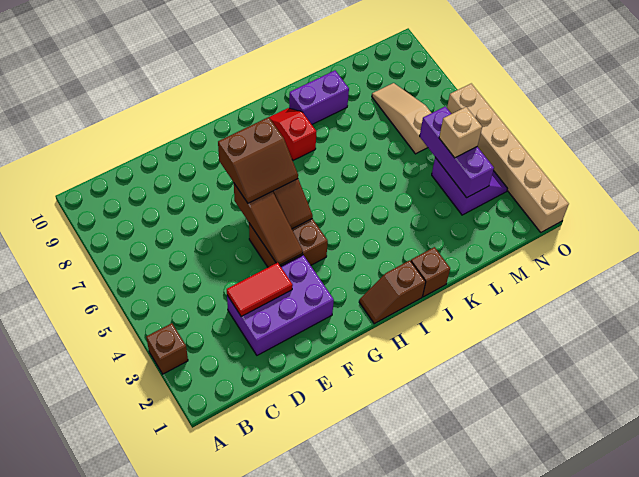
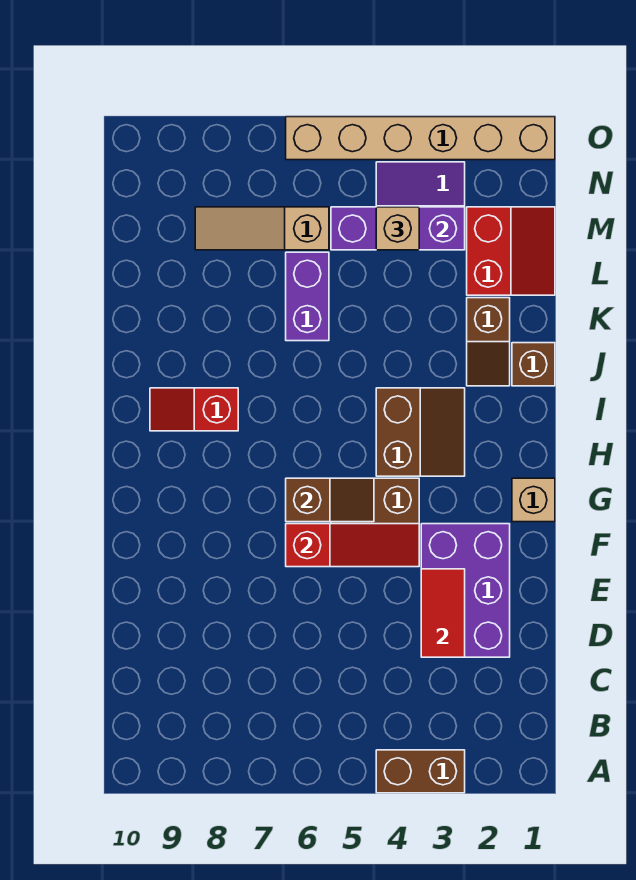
brown brick A3 level 1 -> brown brick A3:A4 level 1
brown slope F4:F6 level 2 top 6 -> red slope F4:F6 level 2 top 6
brown slope F6:G7 level 3 top 7 -> brown slope H3:I4 level 1 top 4
none -> tan brick G1 level 1
brown slope H1:I1 level 1 top I -> brown slope J2:K2 level 1 top K
purple brick J9:K9 level 1 -> purple brick K6:L6 level 1
none -> red slope L1:M2 level 1 top 2

